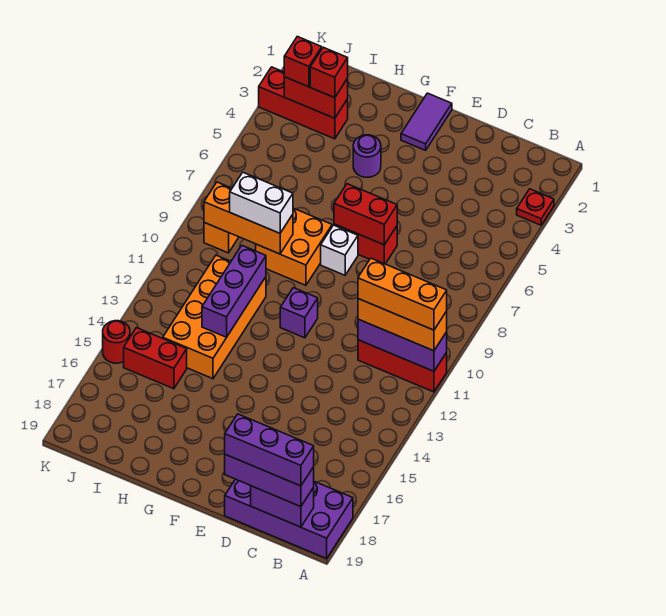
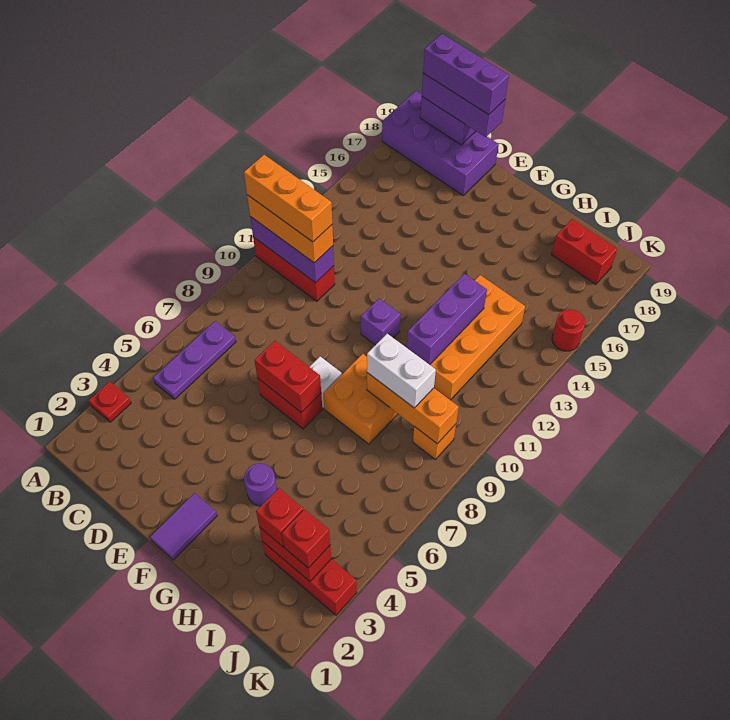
none -> purple plate B5:B7 level 1
red brick I15:J15 level 1 -> red brick I18:J18 level 1

